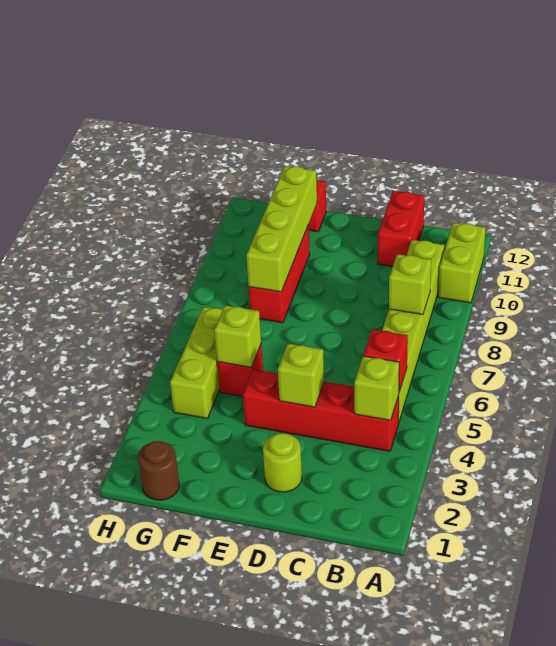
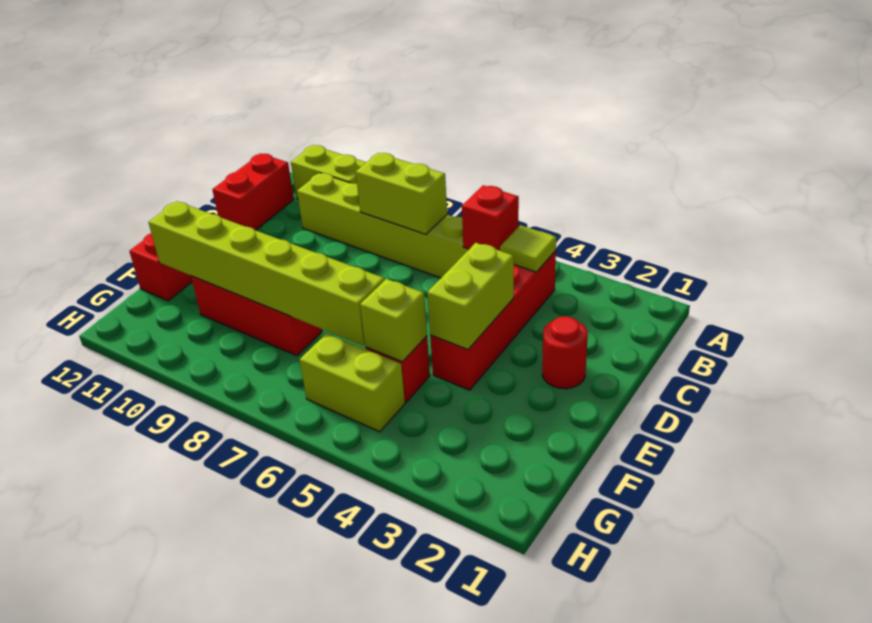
lime brick B4 level 2 -> lime tile B4 level 2
lime brick B8 level 2 -> lime brick B7:B8 level 2
red brick C11:C12 level 1 -> red brick B12:C12 level 1
lime round brick D2 level 1 -> red round brick D2 level 1
lime brick D4 level 2 -> lime brick D4:E4 level 2
lime brick F8:F11 level 2 -> lime brick F6:F11 level 2
brown round brick G1 level 1 -> none
lime brick G4:G6 level 1 -> lime brick G5:G6 level 1

